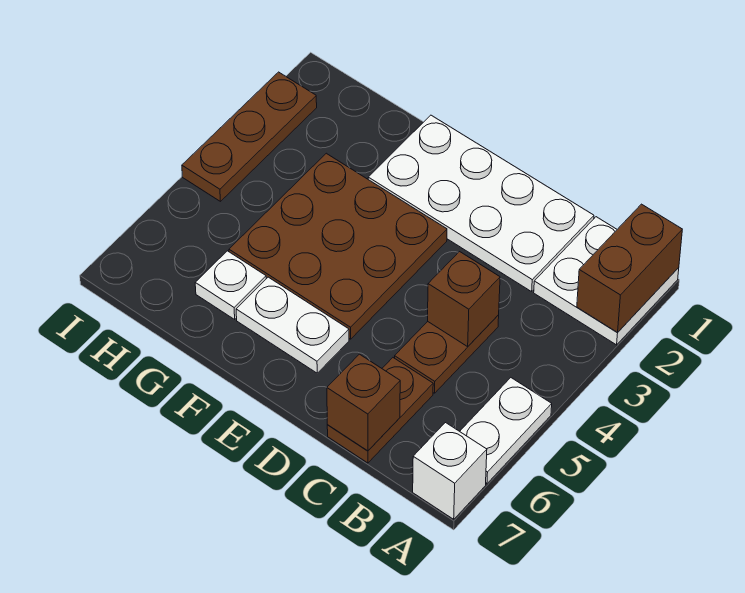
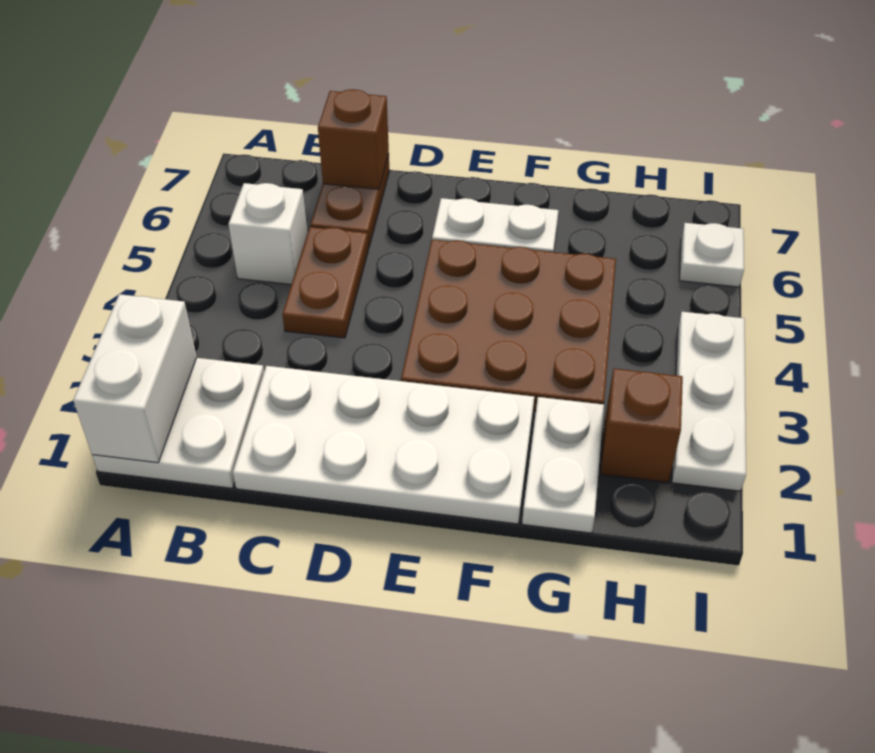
brown brick A1:A2 level 2 -> white brick A1:A2 level 2
white plate A5:A6 level 1 -> white plate G1:G2 level 1
white brick A7 level 1 -> white brick B5 level 1
brown brick C4 level 2 -> brown brick H2 level 1
white plate G6 level 1 -> white plate I6 level 1
brown plate I2:I4 level 1 -> white plate I2:I4 level 1

